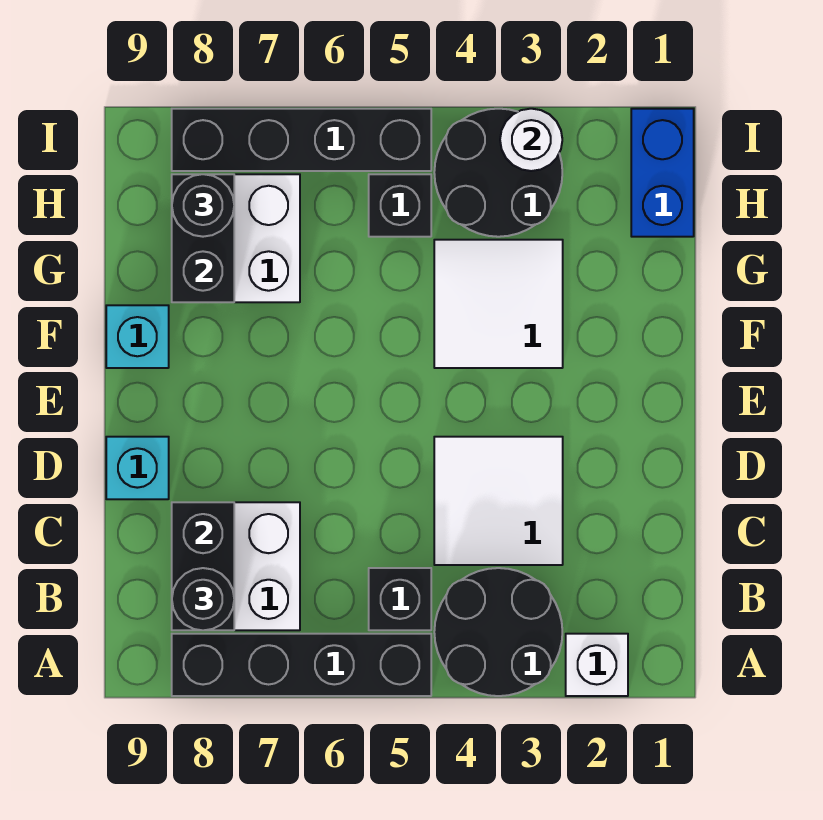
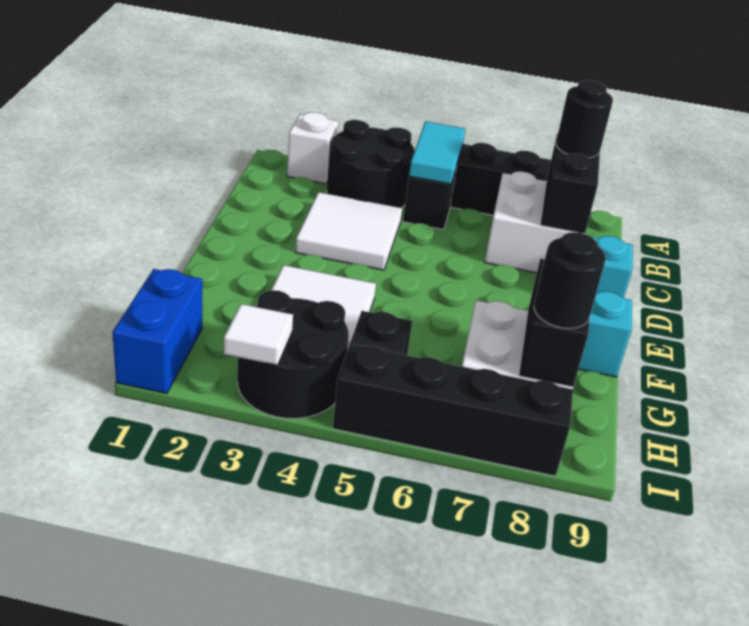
none -> cyan tile A5:B5 level 2
white round brick I3 level 2 -> white tile I3 level 2

